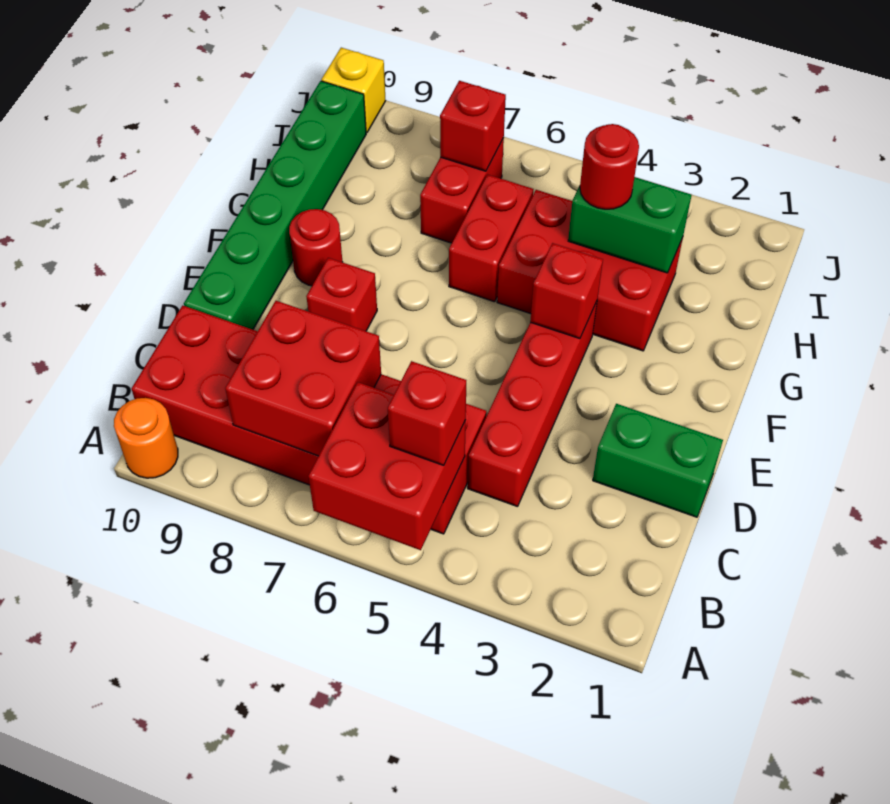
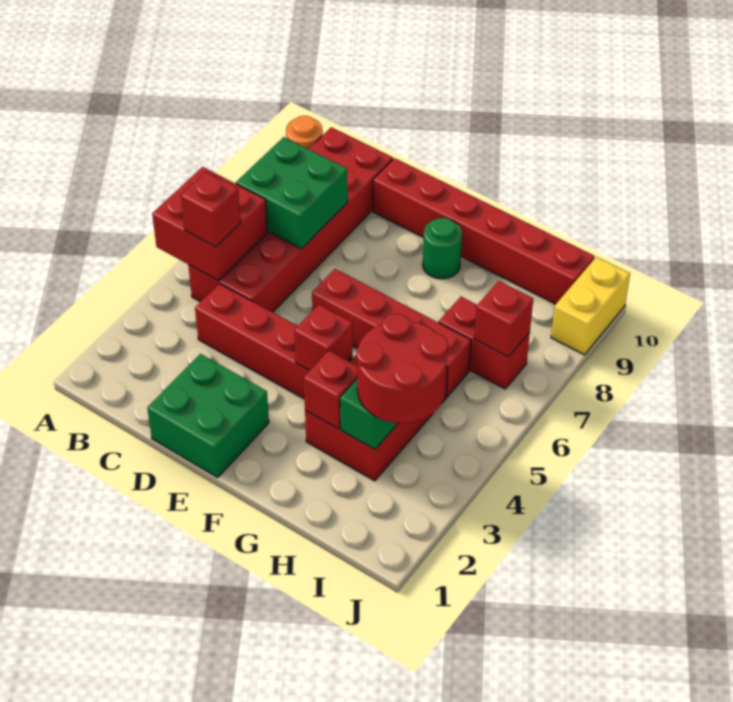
red brick B7:C8 level 2 -> green brick B7:C8 level 2
green brick D1:D2 level 1 -> green brick D1:E2 level 1
green brick D10:I10 level 1 -> red brick D10:I10 level 1
red brick E8 level 1 -> red brick G3 level 2
red round brick F9 level 1 -> green round brick F9 level 1
red brick G6:H6 level 1 -> red brick E6:H6 level 1
red round brick H4 level 3 -> red round brick H3:I4 level 3
yellow brick J10 level 1 -> yellow brick J9:J10 level 1

